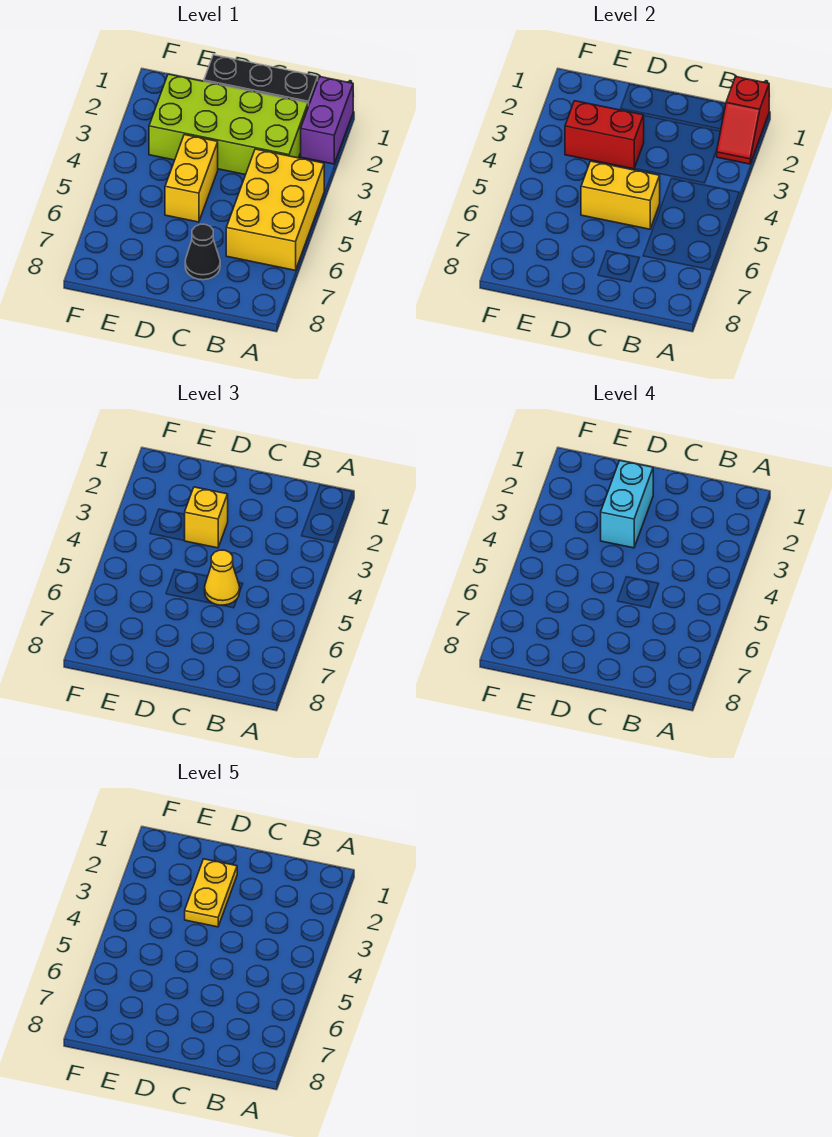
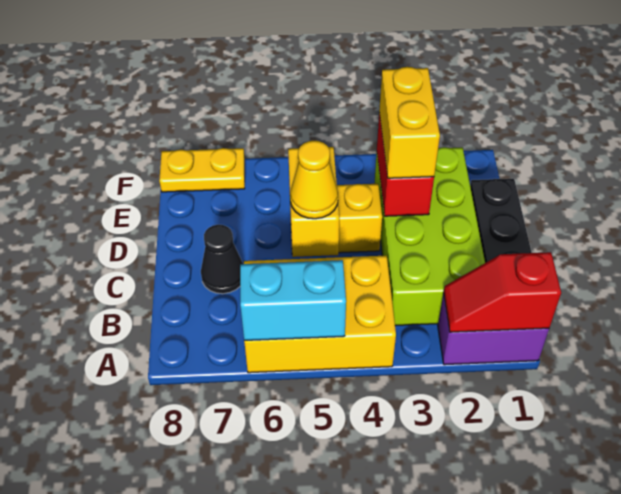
cyan brick D2:D3 level 4 -> cyan brick A5:A6 level 2
yellow plate D2:D3 level 5 -> yellow plate F7:F8 level 1
yellow brick D3 level 3 -> yellow brick D3:E3 level 3

